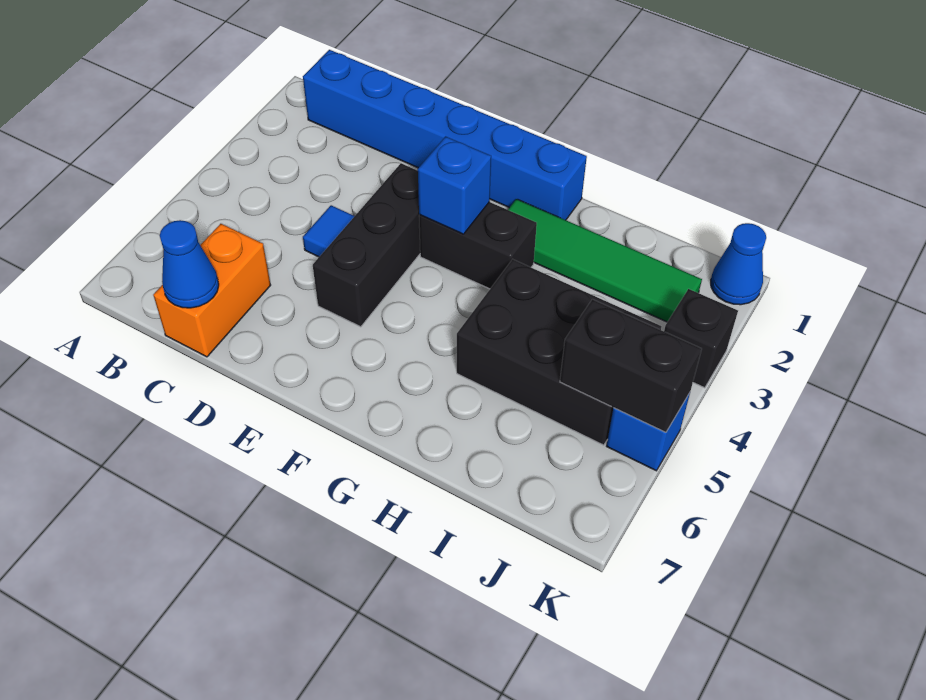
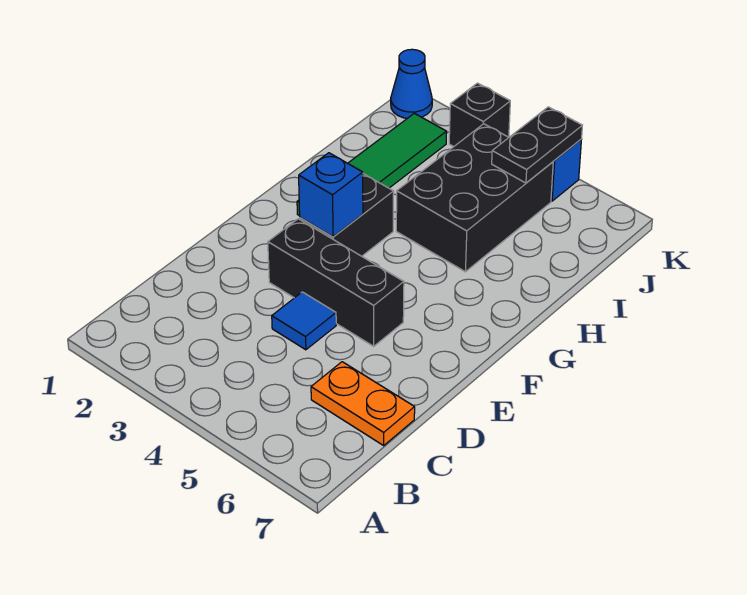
blue brick B1:G1 level 1 -> none
orange brick C6:C7 level 1 -> orange plate C6:C7 level 1
blue cone C7 level 2 -> none
black brick J5:K5 level 2 -> black plate J5:K5 level 2

